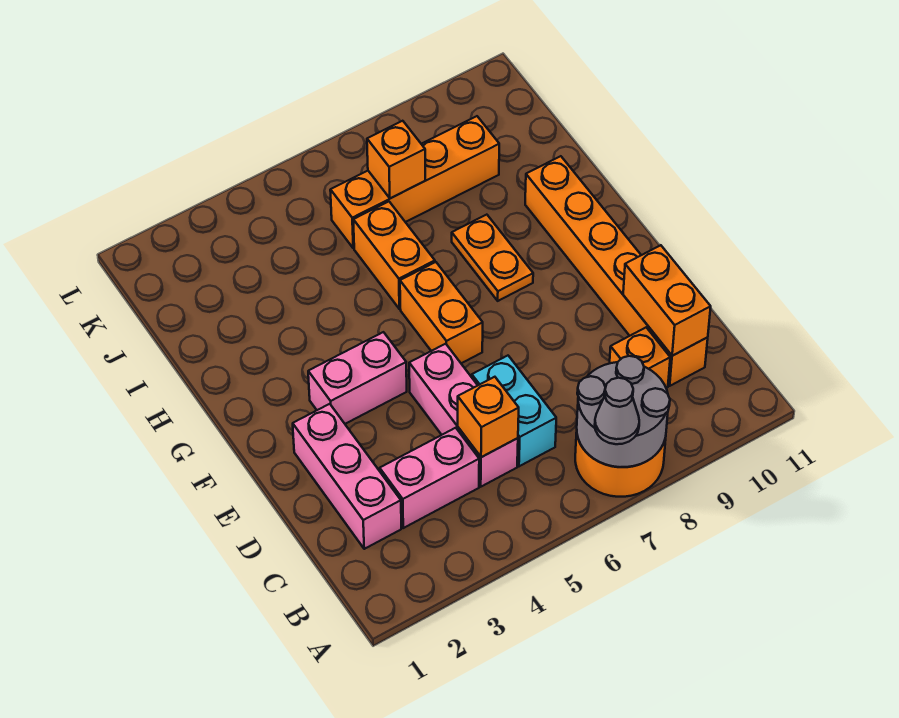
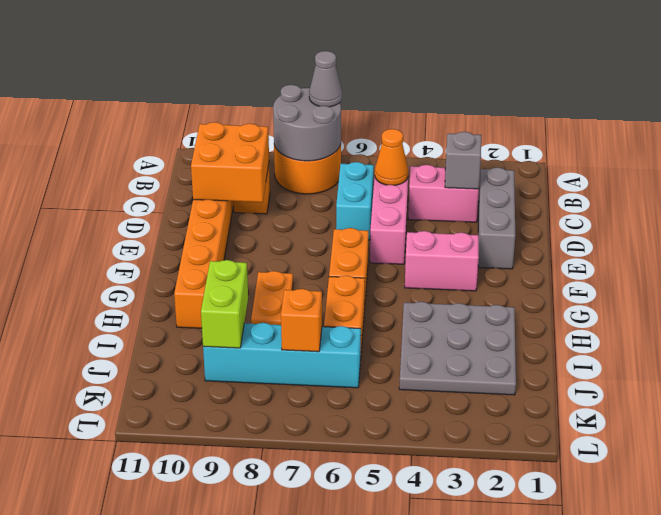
pink brick C2:E2 level 1 -> grey brick C2:E2 level 1
none -> grey brick C3 level 2
orange brick C5 level 2 -> orange cone C5 level 2
orange brick C10:D10 level 2 -> orange brick C9:D10 level 2
none -> grey plate H2:J4 level 1
none -> lime brick I9:J9 level 2
orange brick J6:J9 level 1 -> cyan brick J6:J9 level 1

